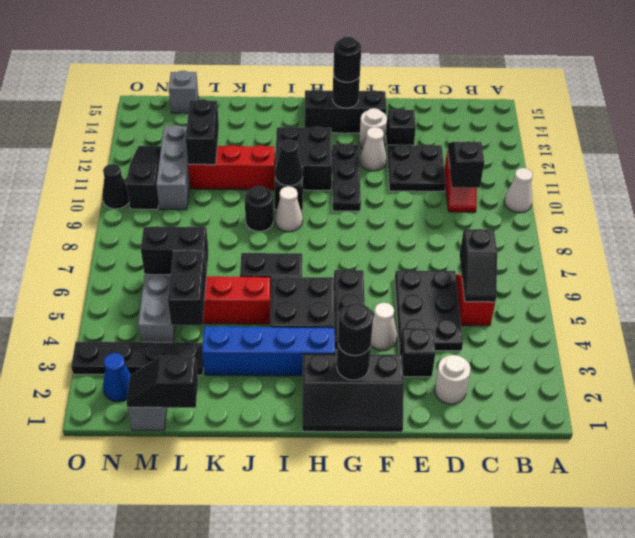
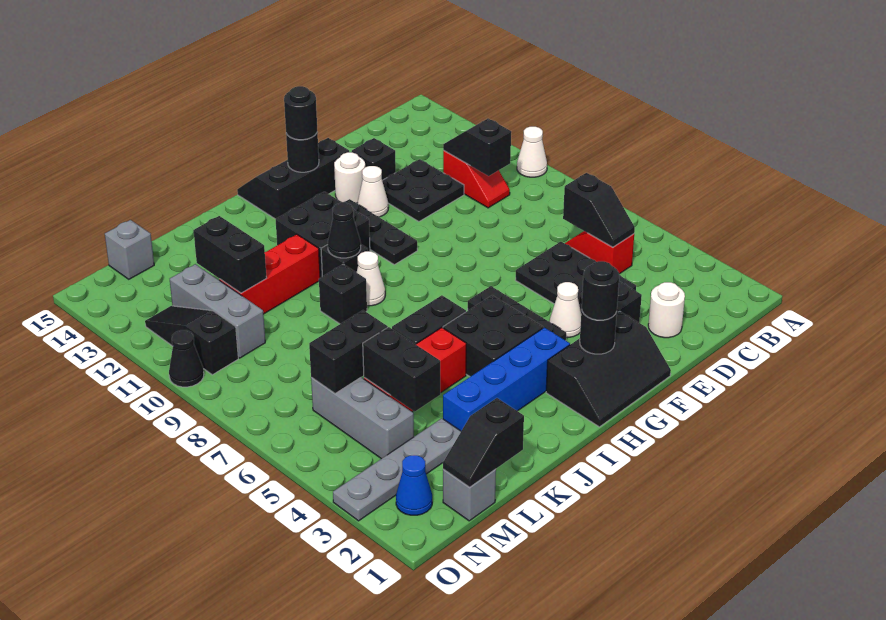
black round brick J9 level 1 -> black brick J9 level 1
black plate L3:O3 level 1 -> grey plate L3:O3 level 1

